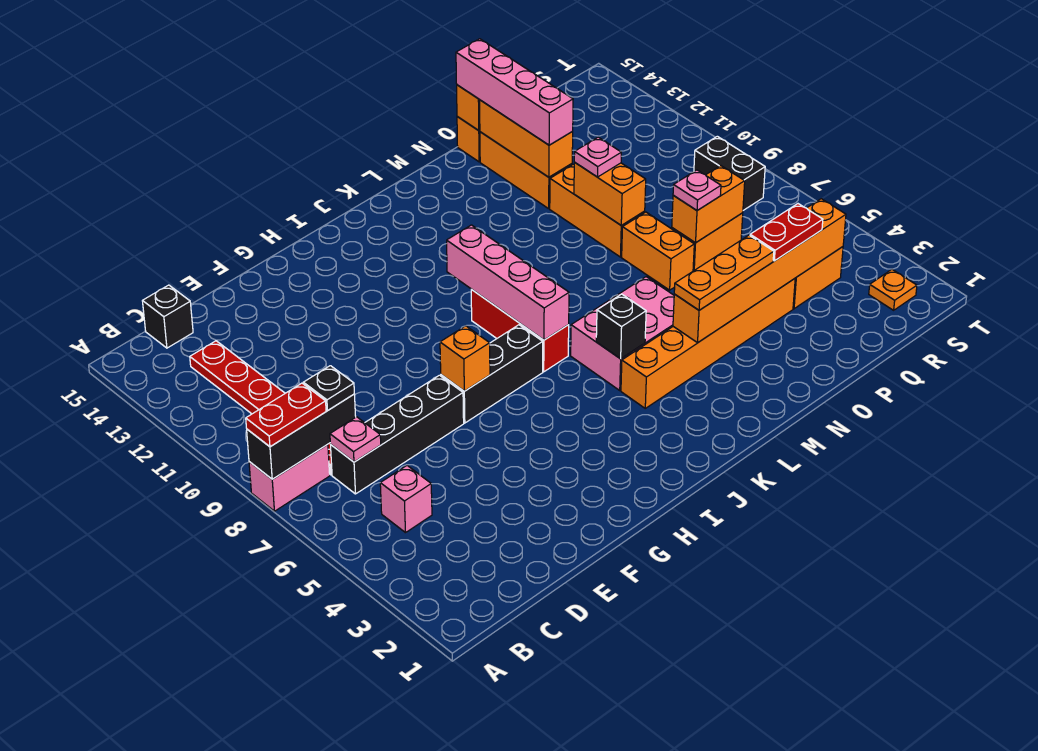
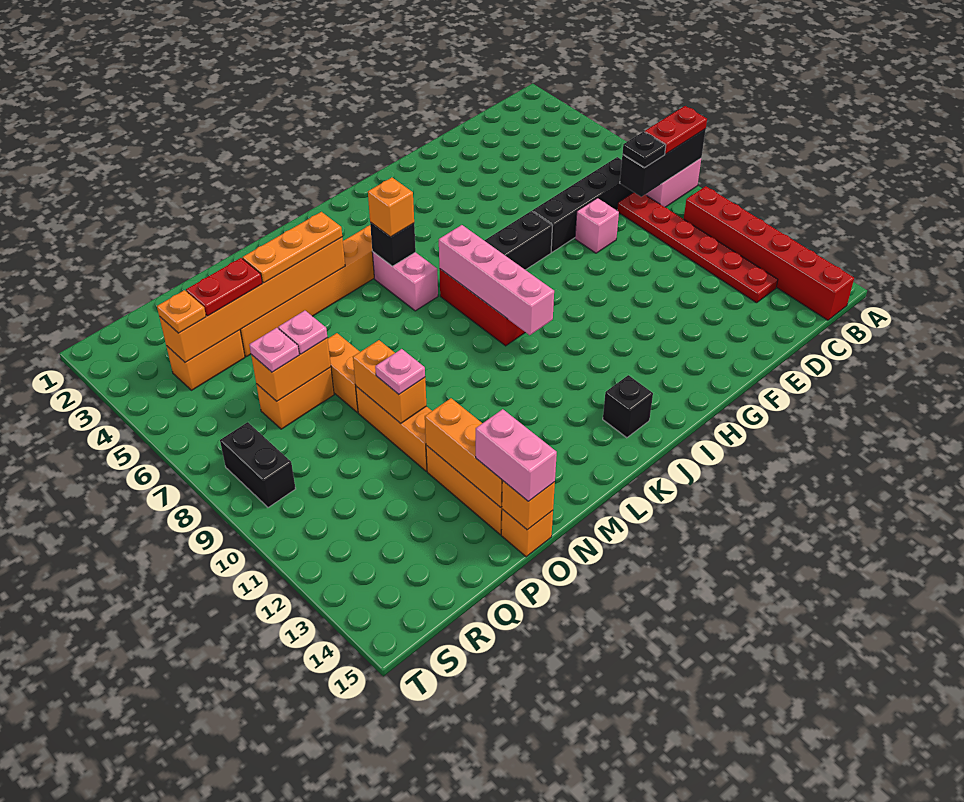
none -> red brick B10:B15 level 1
pink brick C5 level 1 -> pink brick E8 level 1
pink plate C7 level 2 -> pink plate Q7 level 3
black brick C15 level 1 -> black brick J14 level 1
orange brick G7 level 2 -> orange brick K5 level 3
pink brick K5:M6 level 1 -> pink brick K5:K6 level 1
pink brick O12:O15 level 3 -> pink brick O14:O15 level 3
orange plate S2 level 1 -> orange plate R4 level 3

